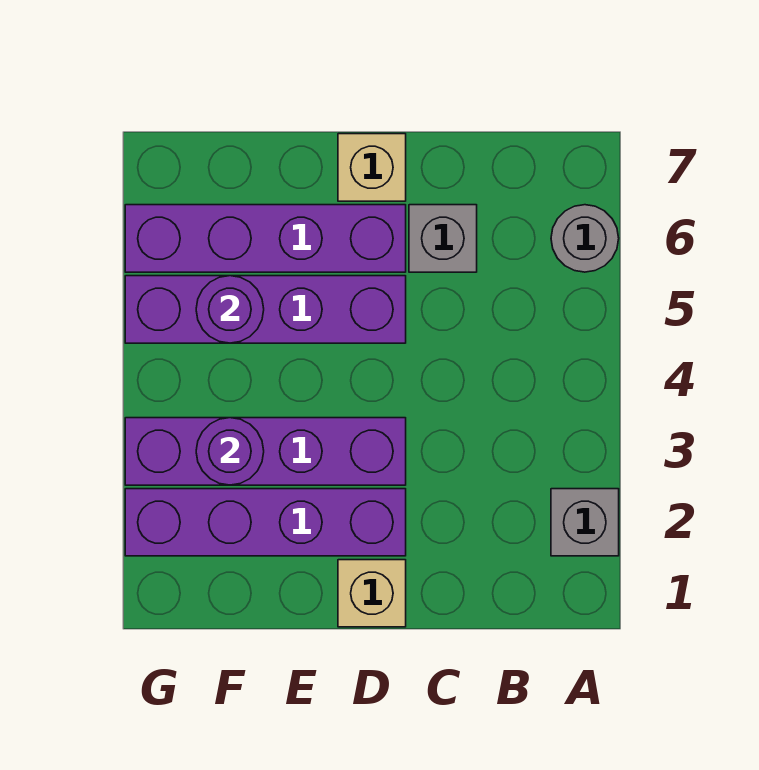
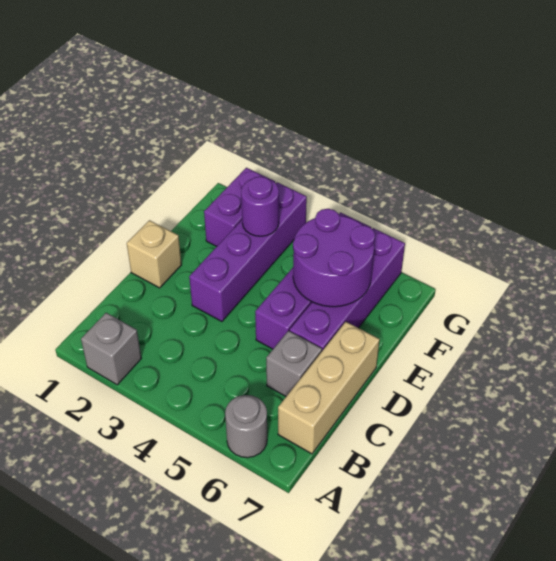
purple brick D2:G2 level 1 -> purple brick F2:G2 level 1
tan brick D7 level 1 -> tan brick B7:D7 level 1
purple round brick F5 level 2 -> purple round brick E5:F6 level 2

